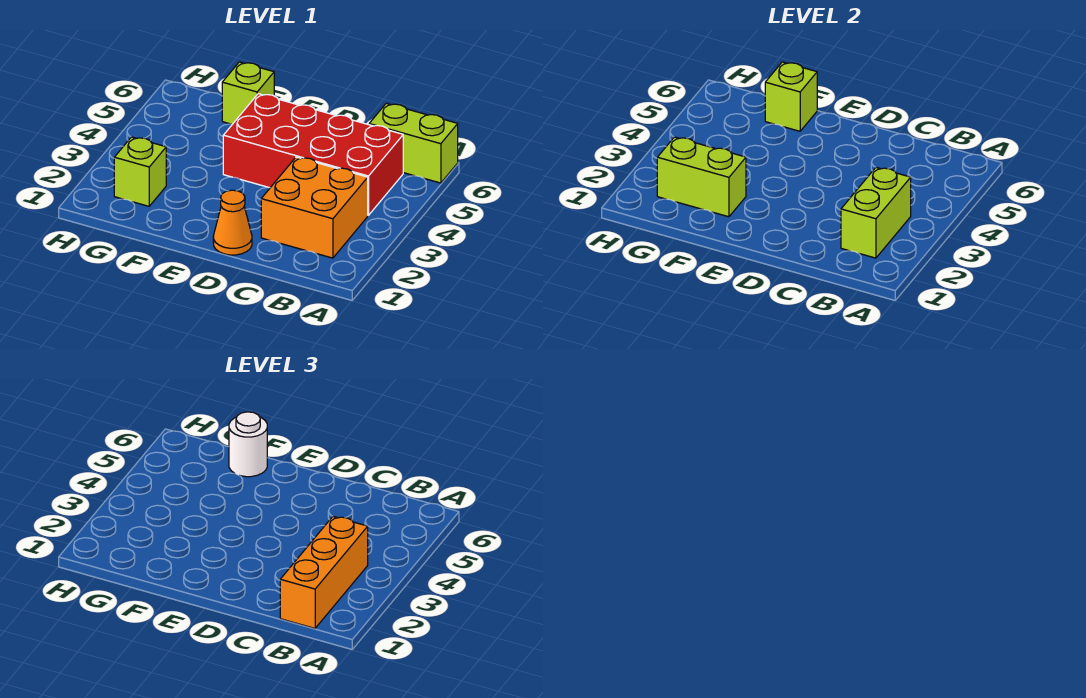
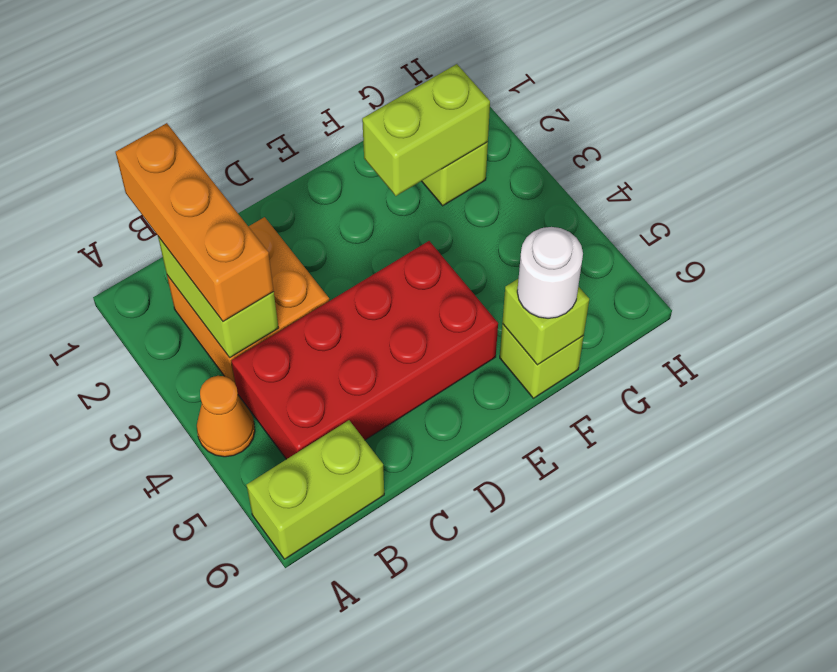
orange cone D1 level 1 -> orange cone A4 level 1

